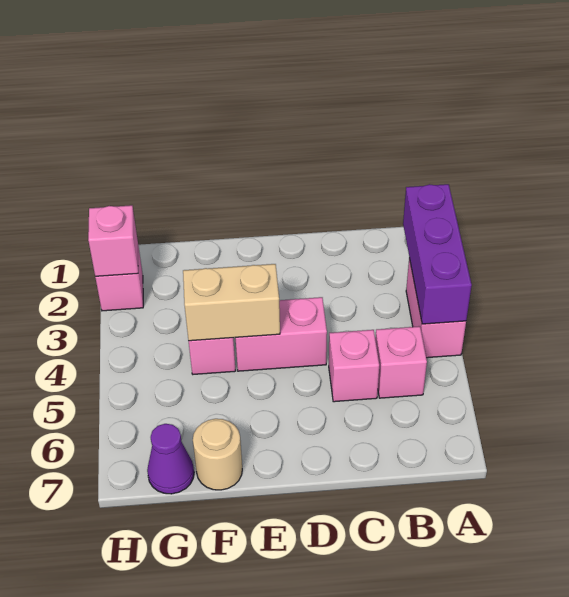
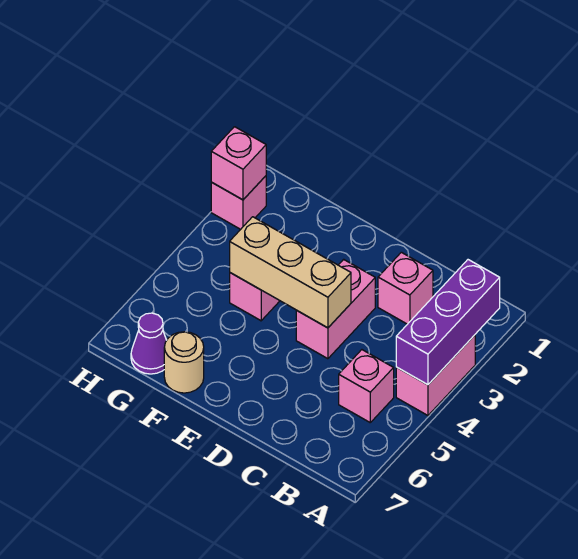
pink brick C5 level 1 -> pink brick C2 level 1
pink brick D4:E4 level 1 -> pink brick D3:D4 level 1
tan brick E4:F4 level 2 -> tan brick D4:F4 level 2

